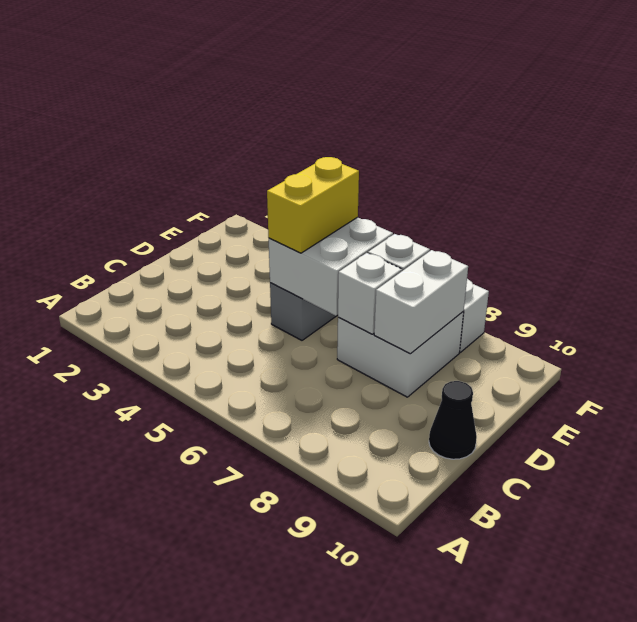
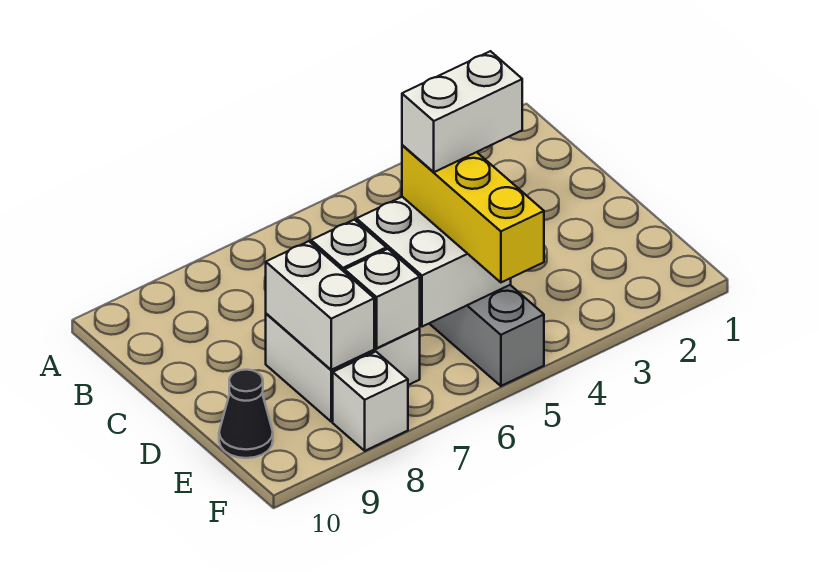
black cone C10 level 1 -> black cone E10 level 1
none -> white brick D4:D5 level 4
yellow brick D5:E5 level 3 -> yellow brick D5:F5 level 3

